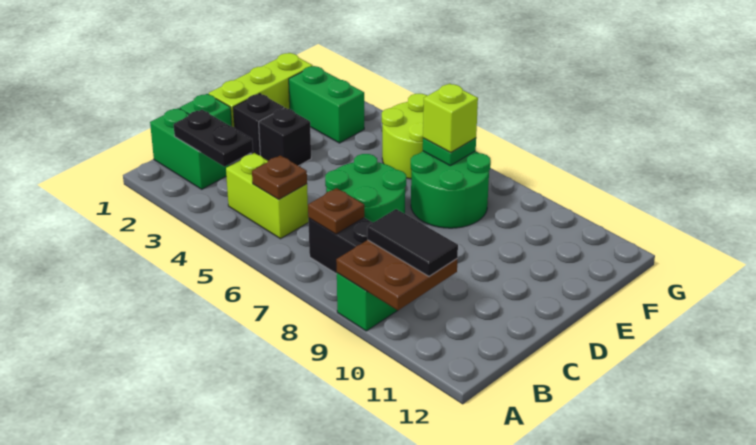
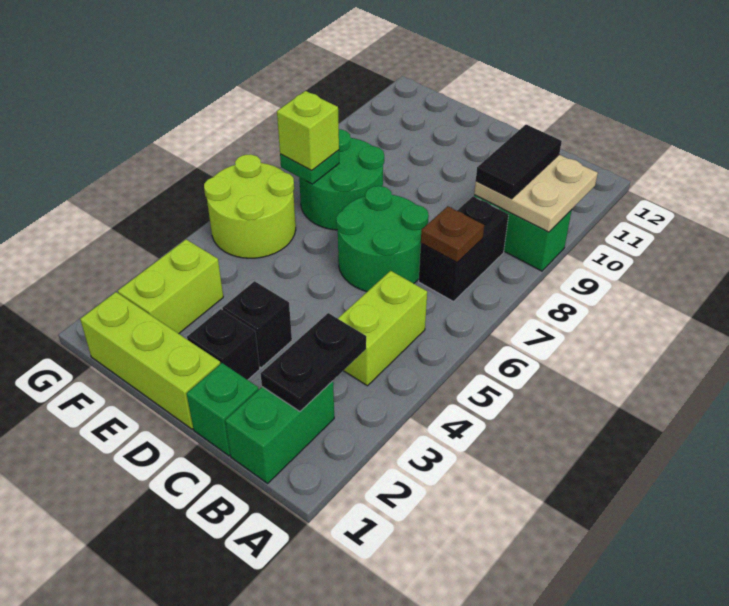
brown plate A9:B10 level 2 -> tan plate A9:B10 level 2
brown plate B5 level 2 -> none
green brick F2:F3 level 1 -> lime brick F2:F3 level 1

